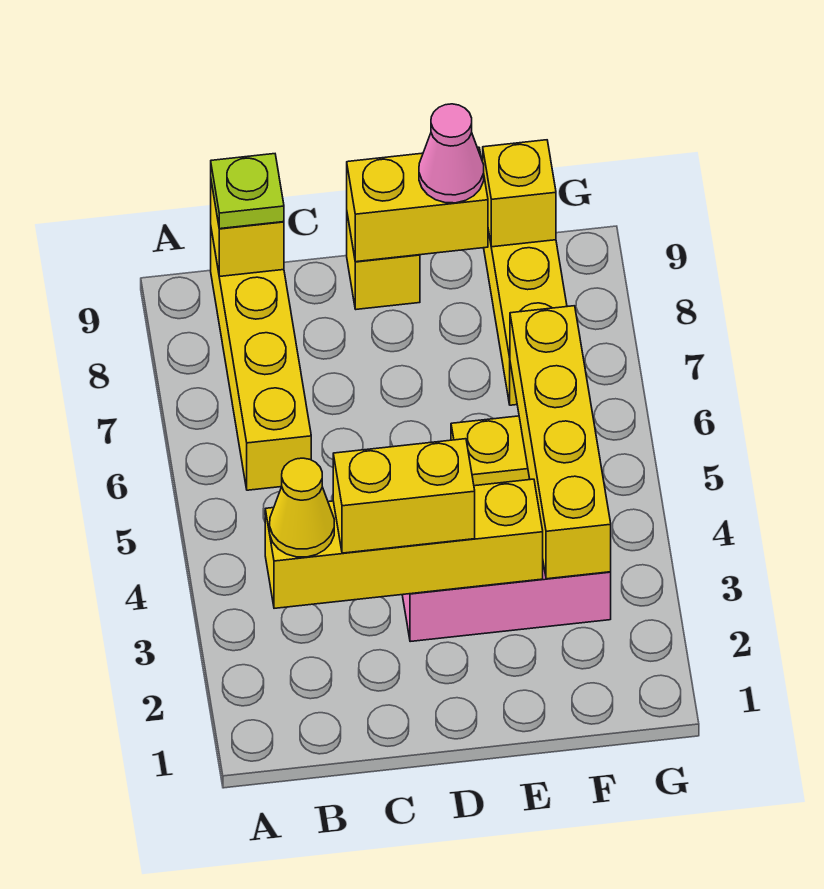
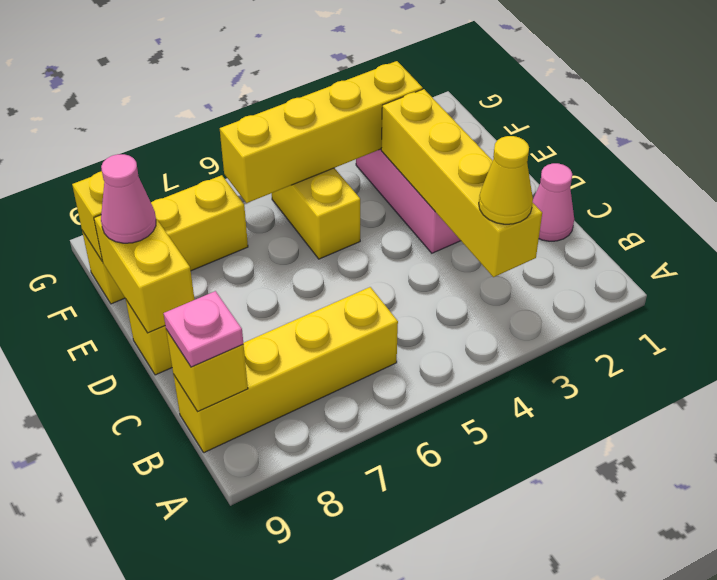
lime plate B9 level 3 -> pink plate B9 level 3
none -> pink cone C1 level 1
yellow brick C3:D3 level 3 -> none

